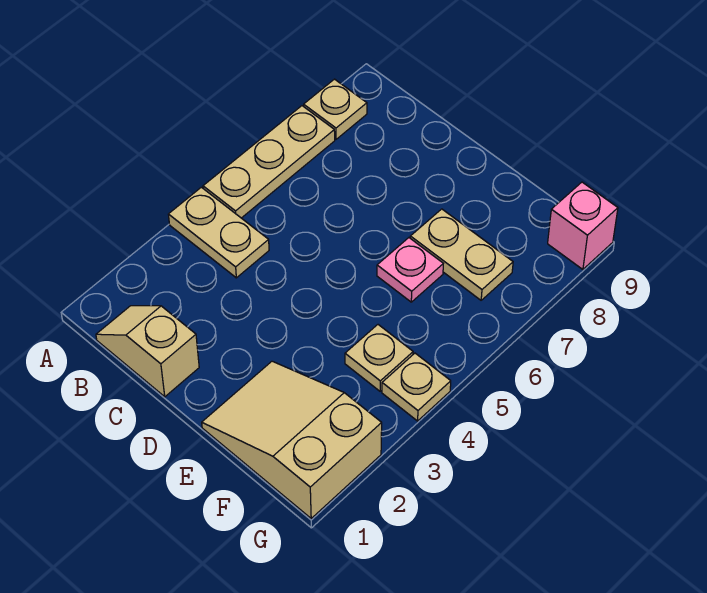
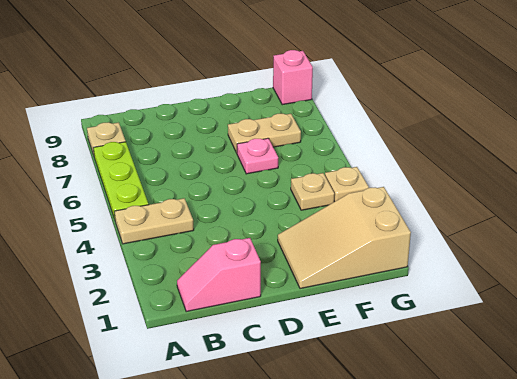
tan plate A5:A7 level 1 -> lime plate A5:A7 level 1
tan slope B1:C1 level 1 top C -> pink slope B1:C1 level 1 top C

